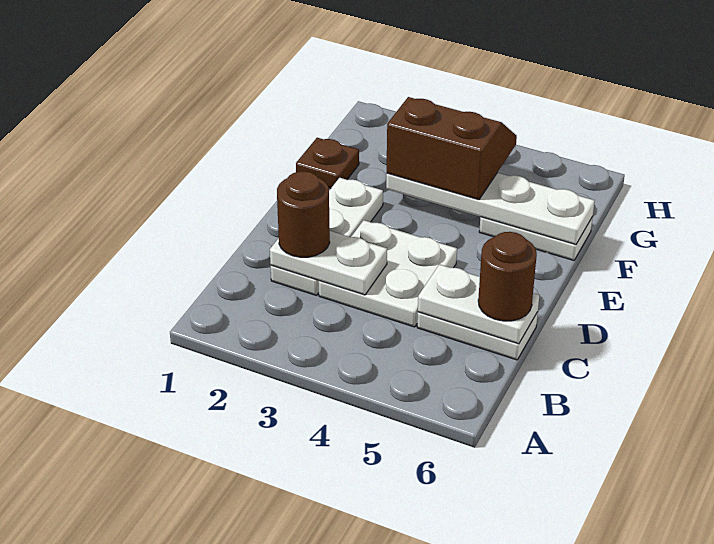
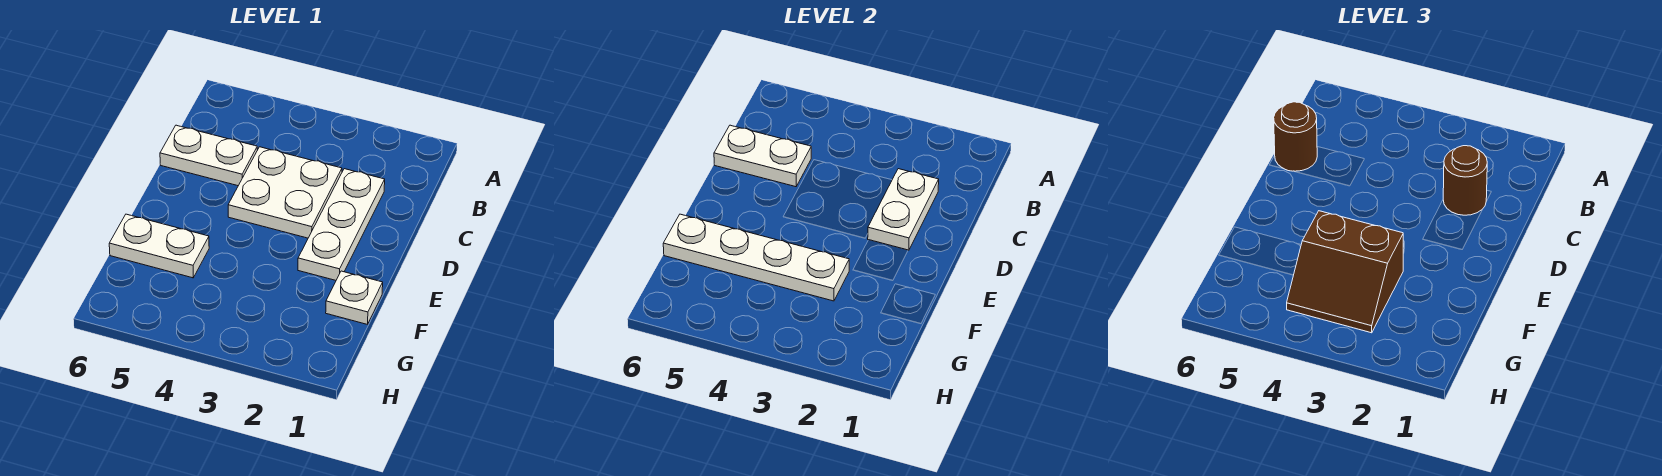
white plate C2:C3 level 2 -> white plate C2:D2 level 2
brown plate F1 level 1 -> white plate F1 level 1

